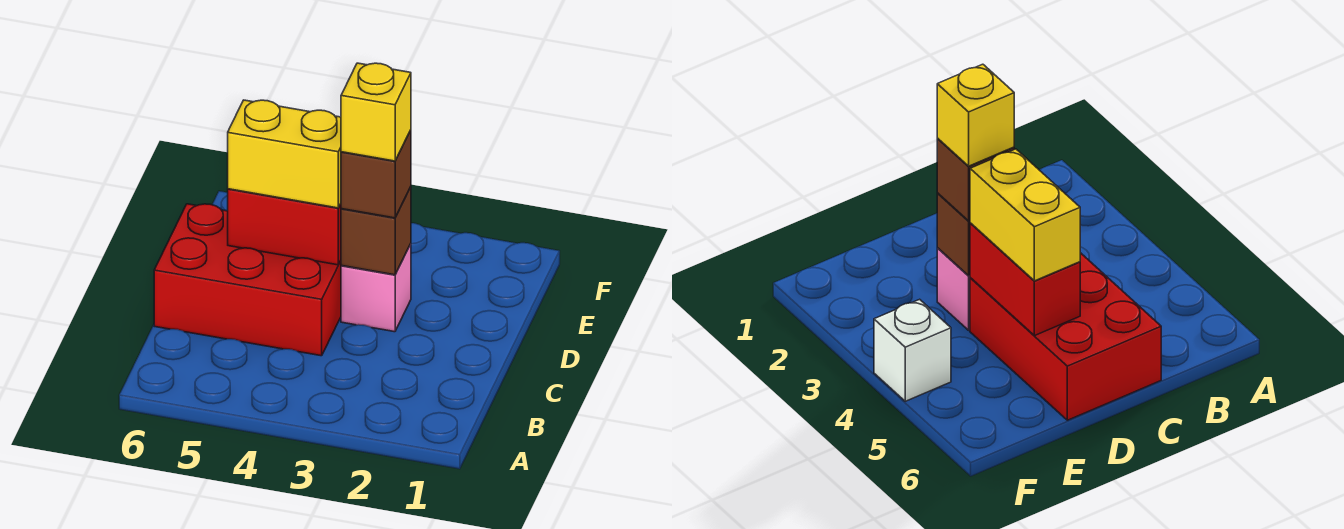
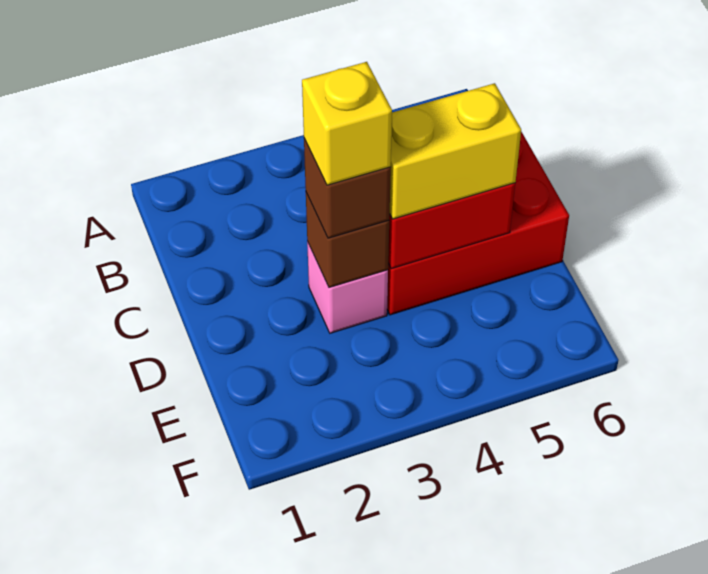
white brick F4 level 1 -> none

